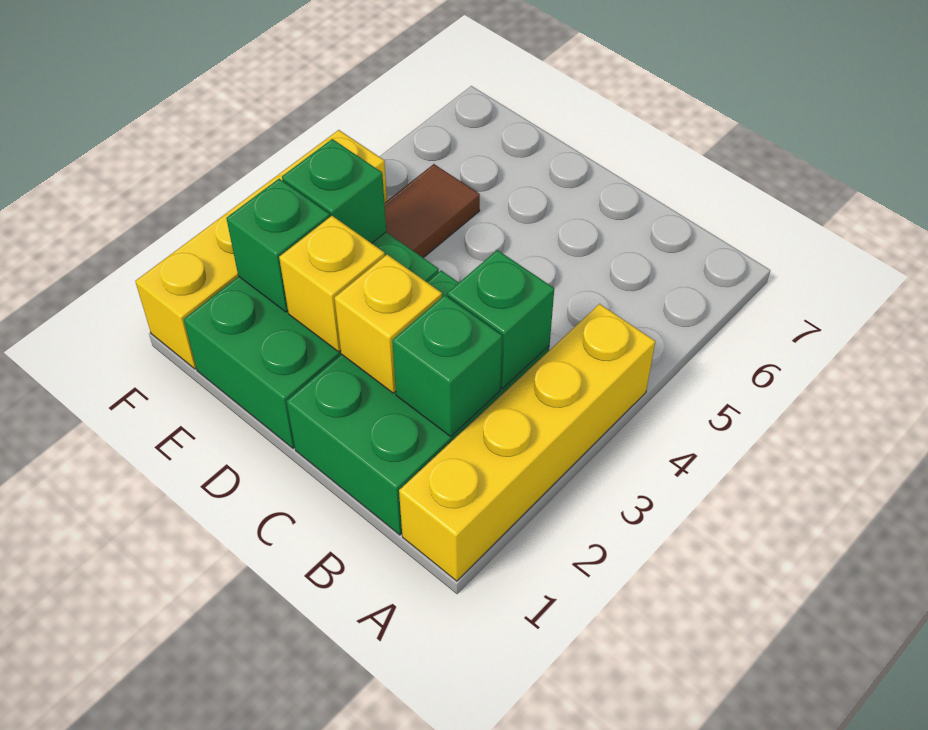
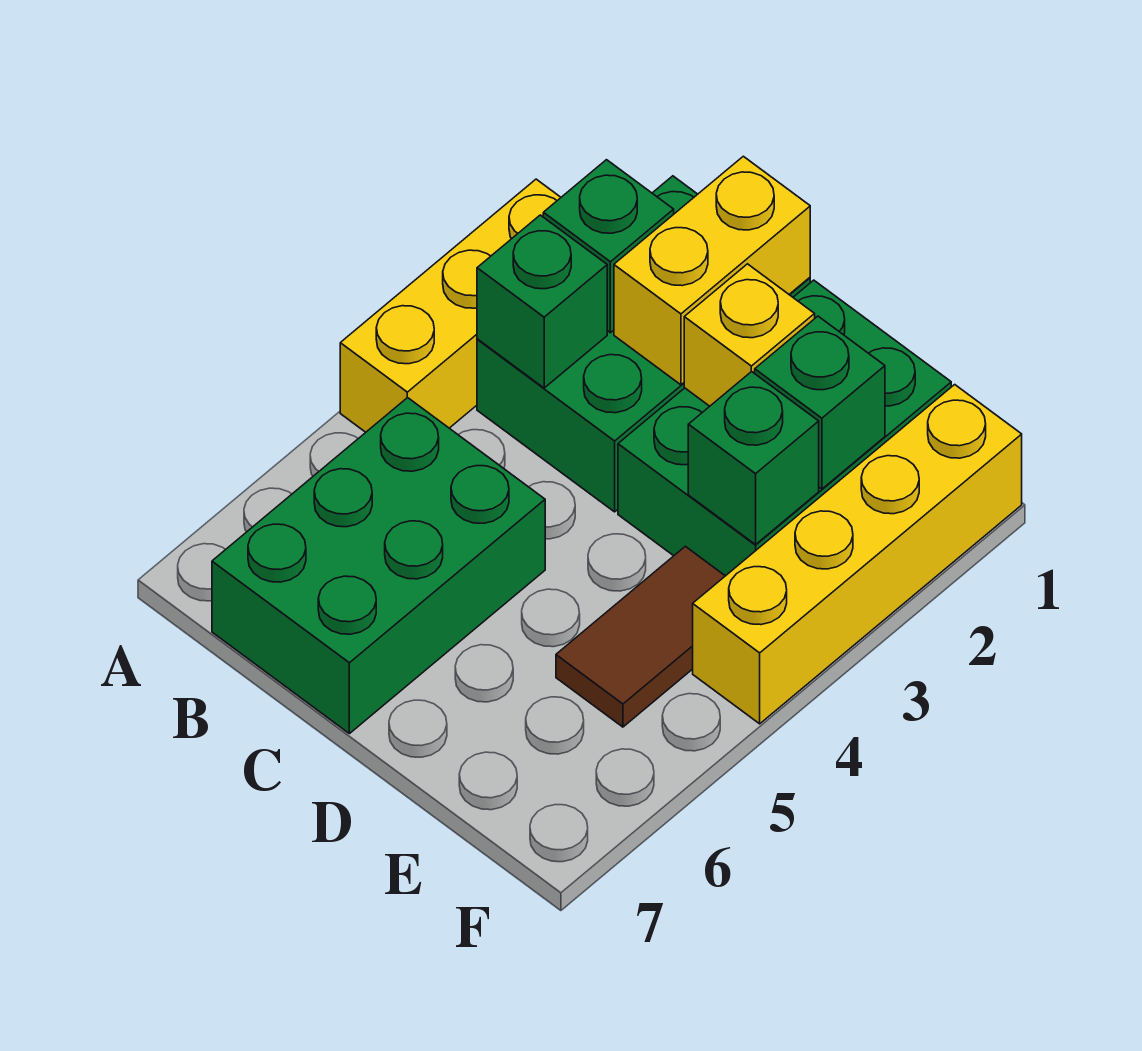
yellow brick A1:A4 level 1 -> yellow brick A2:A4 level 1
none -> green brick B5:C7 level 1
yellow brick C2 level 2 -> yellow brick C1:C2 level 2

